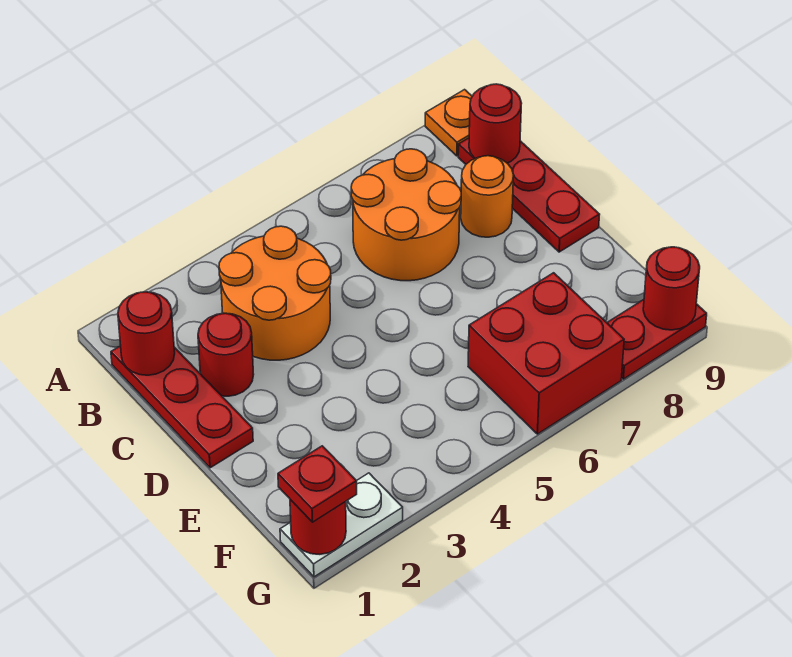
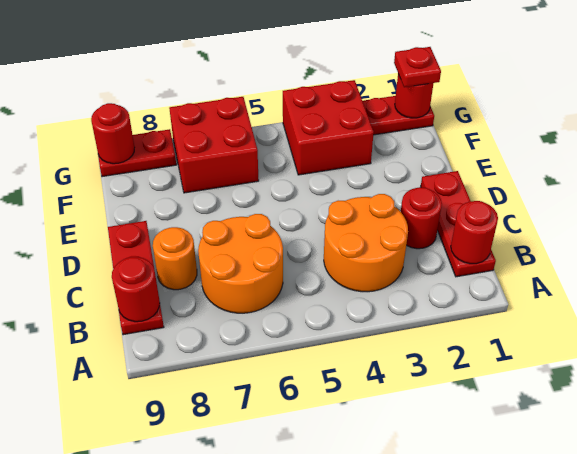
orange plate A9 level 1 -> none
none -> red brick F3:G4 level 1
white plate G1:G2 level 1 -> red plate G1:G2 level 1

